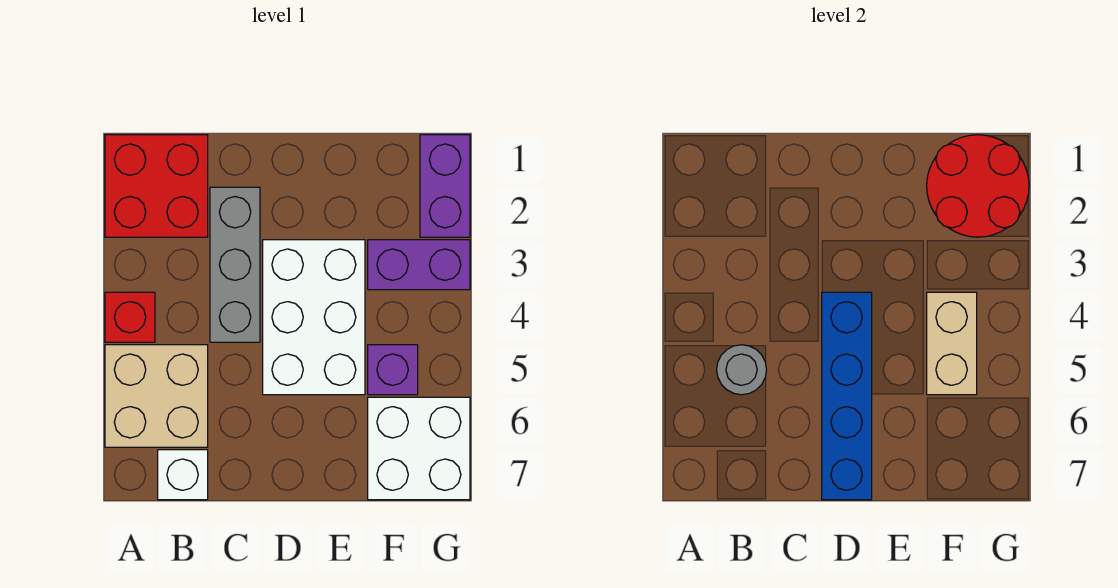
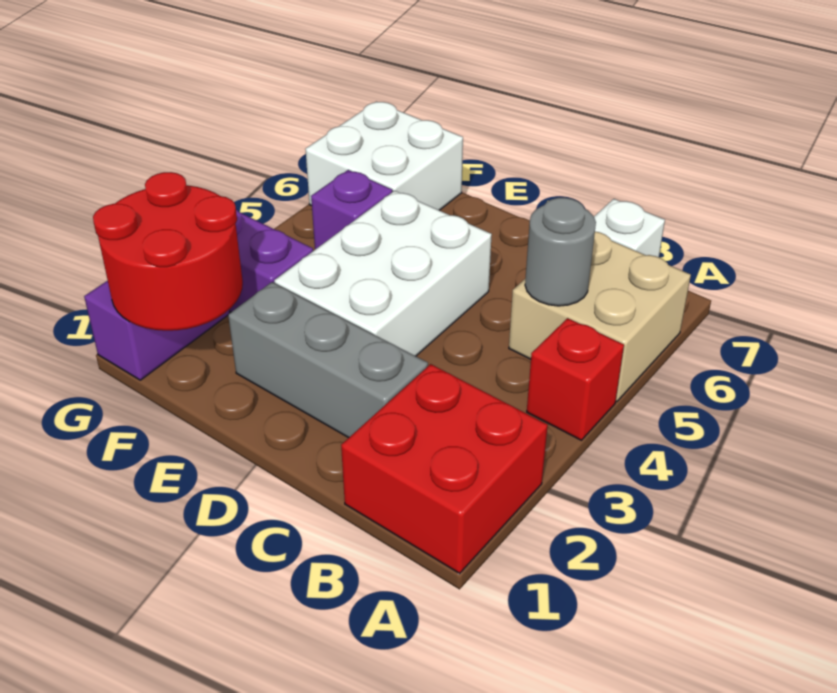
grey brick C2:C4 level 1 -> grey brick C2:E2 level 1
blue brick D4:D7 level 2 -> none
tan brick F4:F5 level 2 -> none

